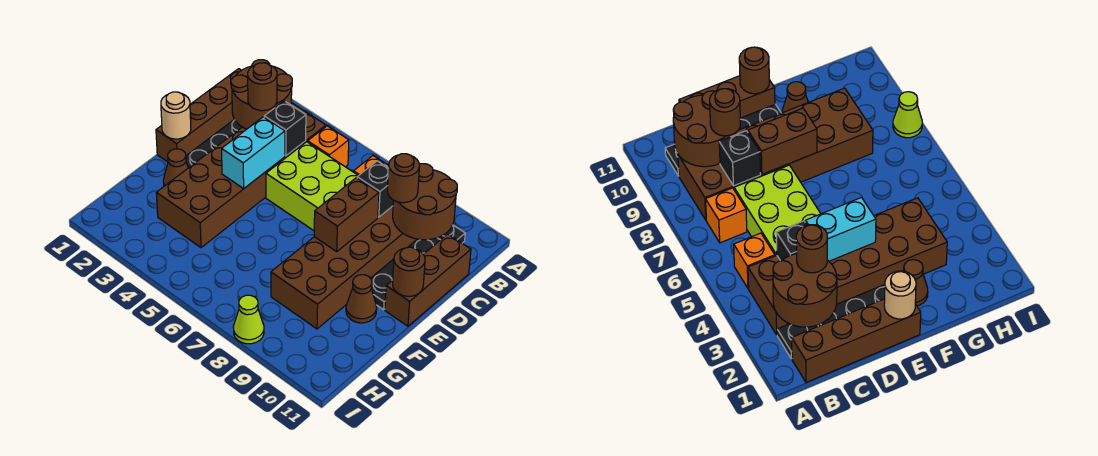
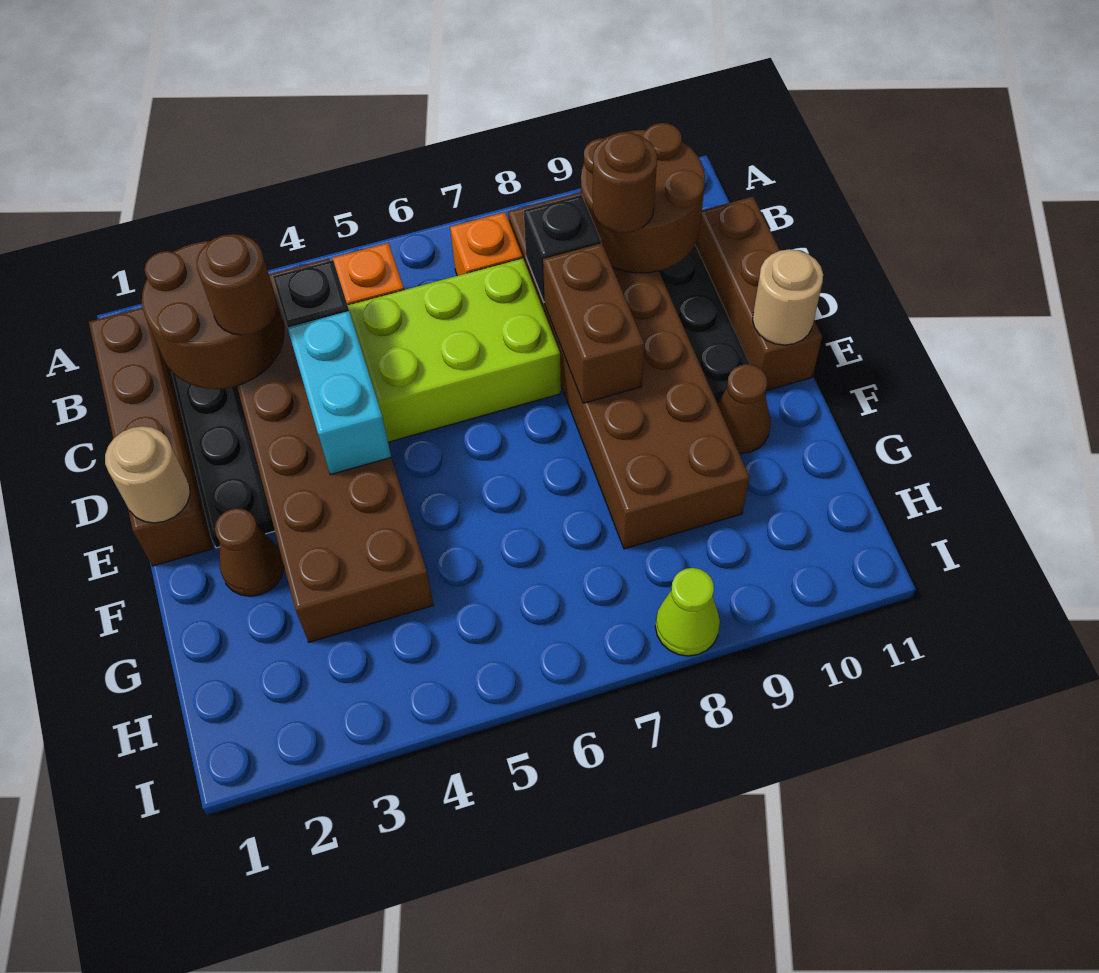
brown round brick E11 level 2 -> tan round brick E11 level 2

